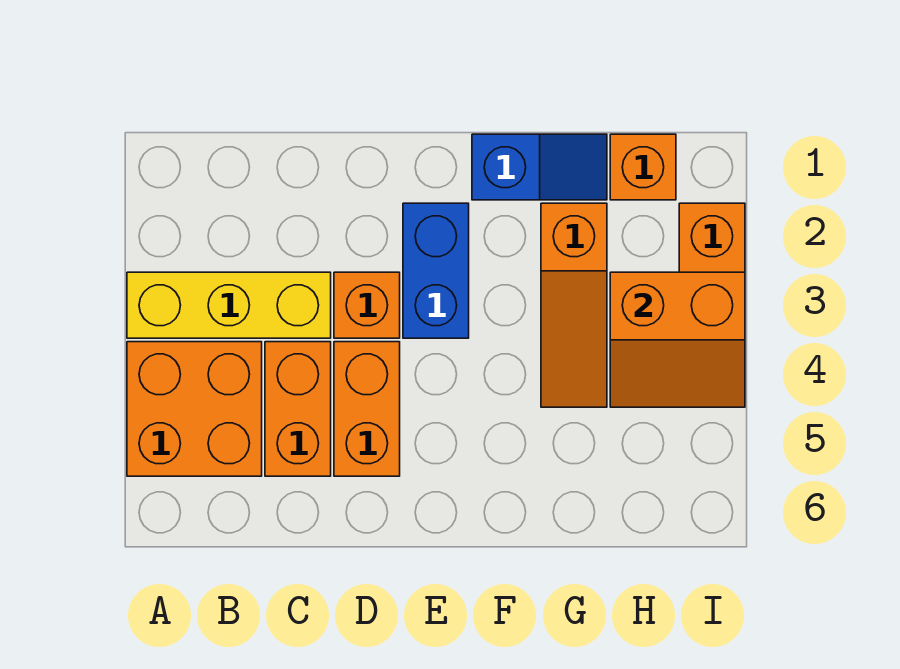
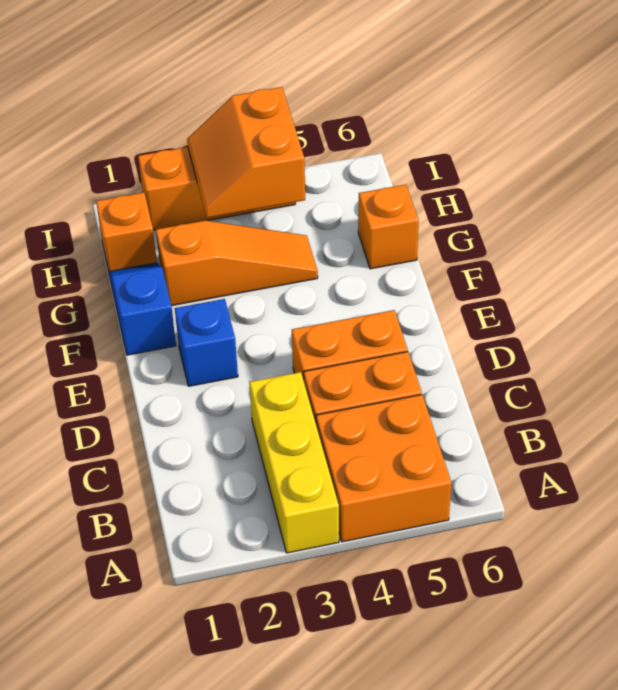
orange brick D3 level 1 -> orange brick G6 level 1
blue brick E2:E3 level 1 -> blue brick E2 level 1
orange slope H3:I4 level 2 top 3 -> orange slope H3:I4 level 2 top 4

